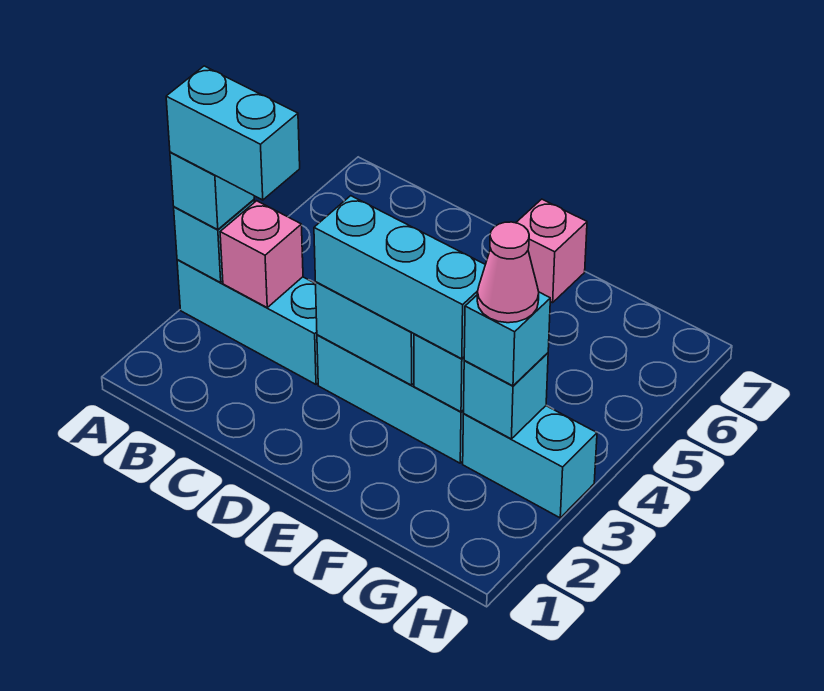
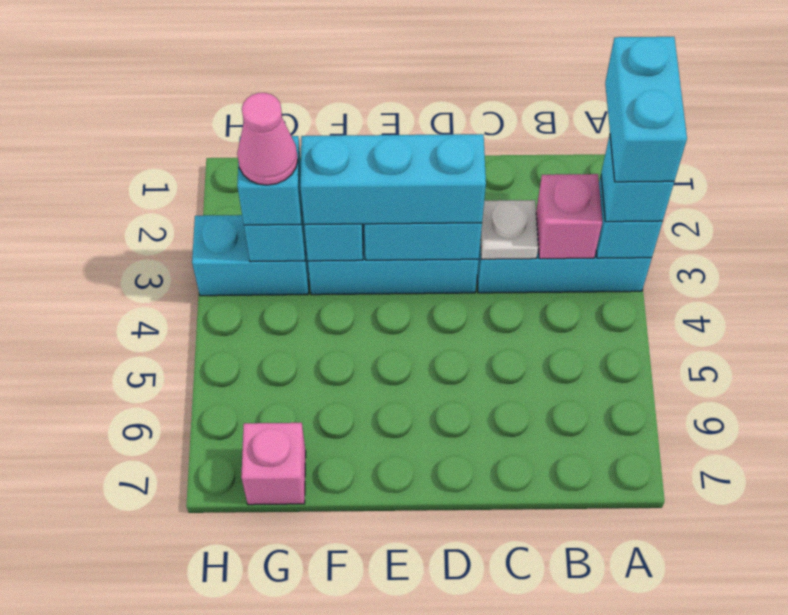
cyan brick A3:B3 level 4 -> cyan brick A2:A3 level 4
none -> white plate C3 level 2
pink brick E7 level 1 -> pink brick G7 level 1

